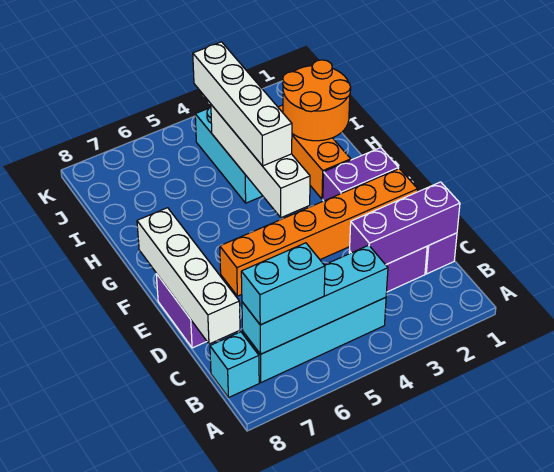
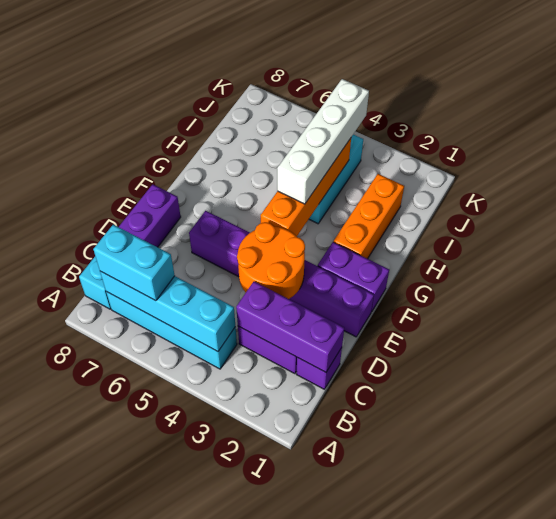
white brick C8:F8 level 2 -> none
orange brick E1:E6 level 1 -> purple brick E1:E6 level 1
white brick F4:I4 level 2 -> orange brick F4:I4 level 2
orange round brick H1:I2 level 2 -> orange round brick D3:E4 level 2

